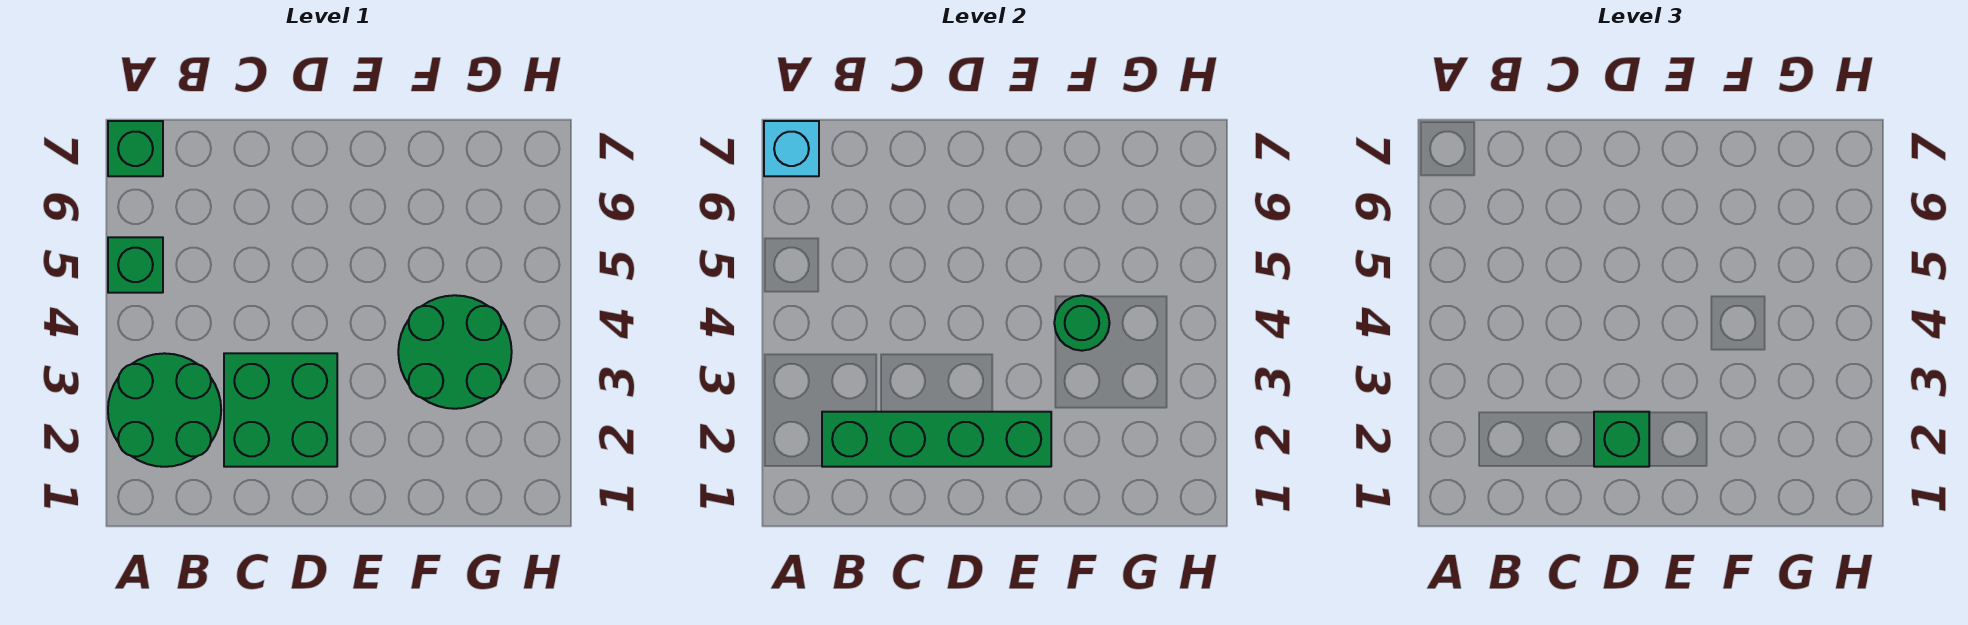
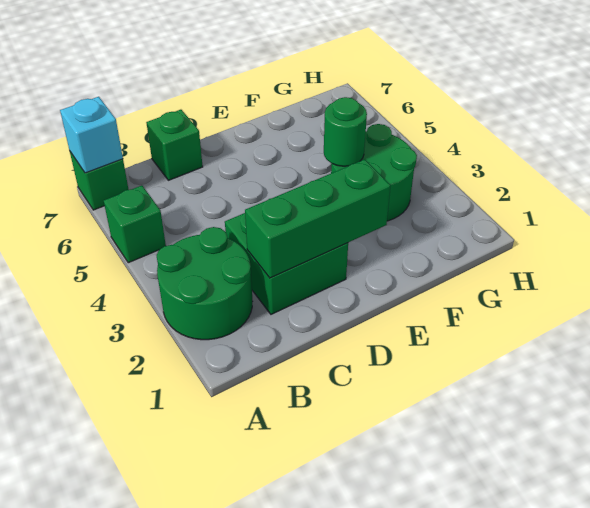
green brick B2:E2 level 2 -> green brick C2:E2 level 2
green brick D2 level 3 -> green brick C7 level 1

